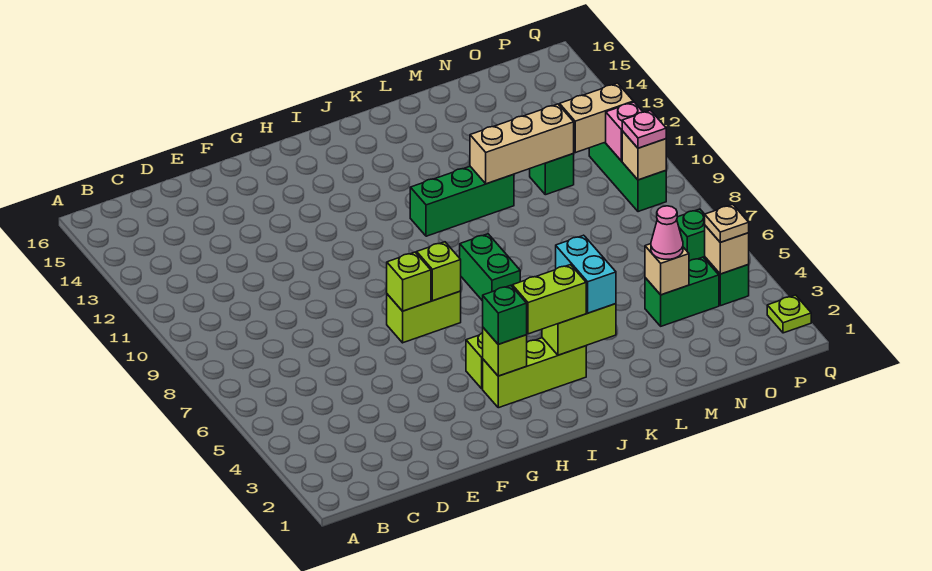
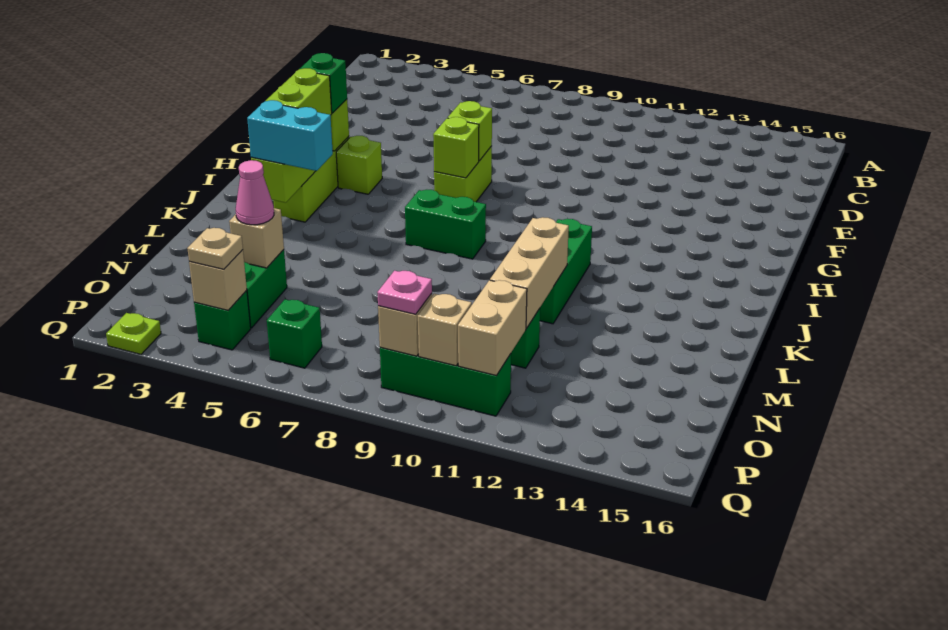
pink brick P10 level 2 -> tan brick P10 level 2

